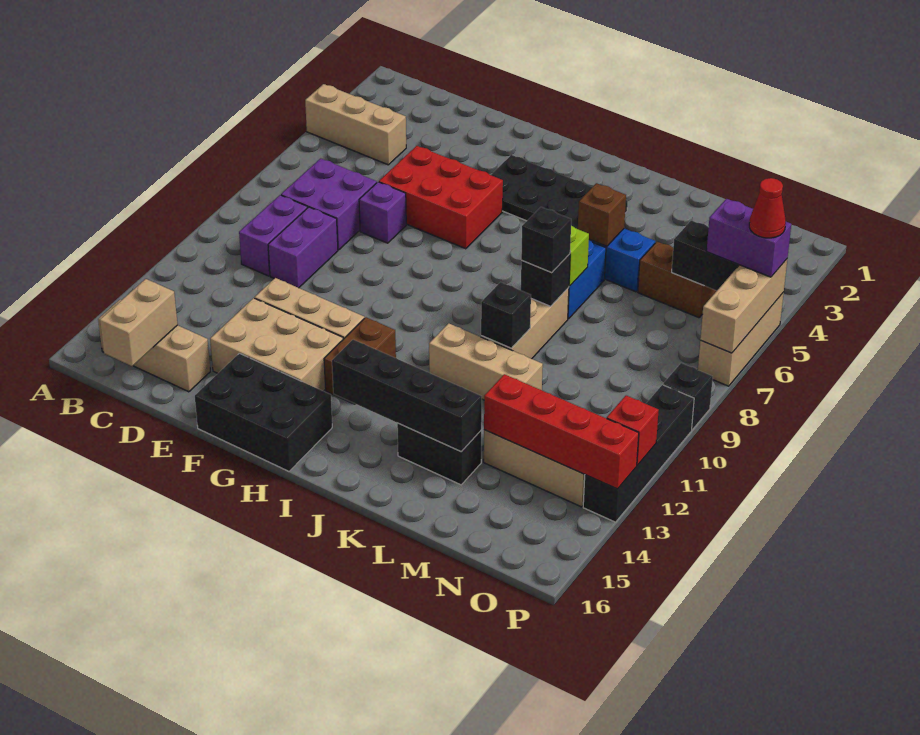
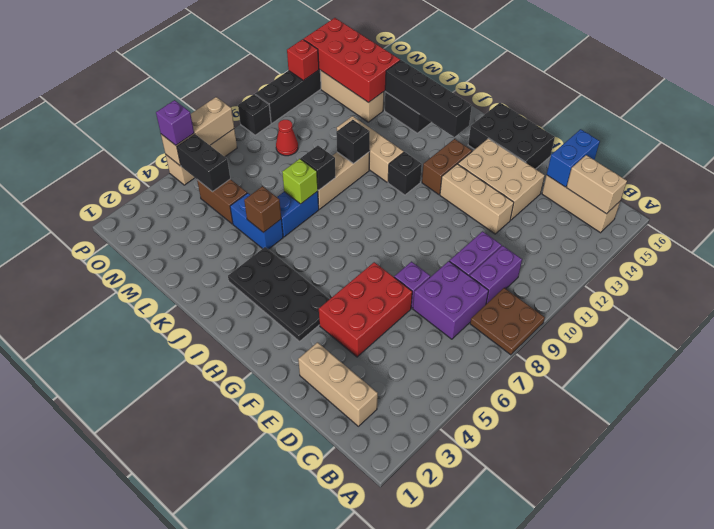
tan brick A4:C4 level 1 -> tan brick C2:E2 level 1
none -> brown plate A8:B9 level 1
tan brick C15:C16 level 2 -> tan brick B15:C15 level 2
none -> blue brick D15:D16 level 2
red brick E5:G6 level 1 -> red brick E4:F6 level 1
black brick K8 level 3 -> black brick I11 level 1
red brick M13:P13 level 2 -> red brick M13:P14 level 2
purple brick O5:P5 level 3 -> purple brick P5 level 3
red cone P5 level 4 -> red cone N9 level 1

